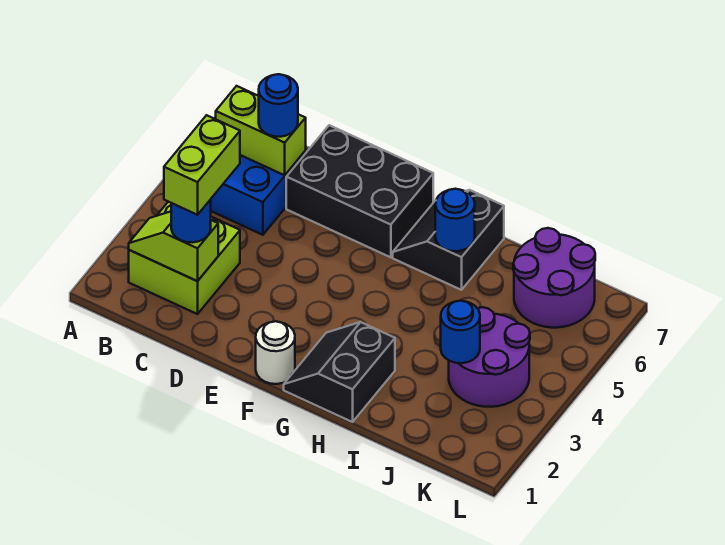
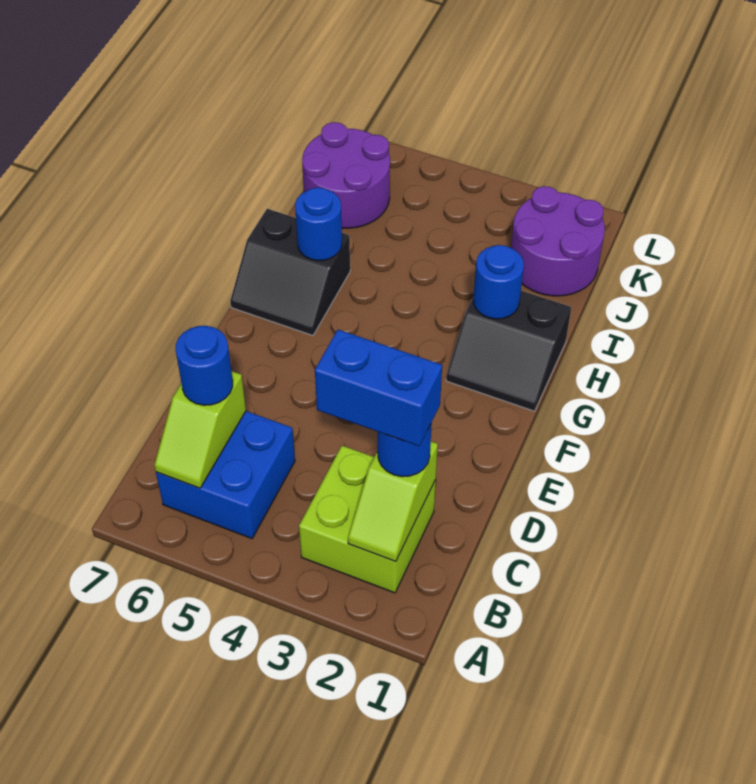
lime brick B6:C6 level 2 -> lime slope B6:C6 level 2 top C
lime brick C2:C3 level 4 -> blue brick C2:C3 level 4
black brick D6:F7 level 1 -> none
white round brick F1 level 1 -> none
purple round brick J3:K4 level 1 -> purple round brick J1:K2 level 1
blue round brick J3 level 2 -> blue round brick H2 level 2

